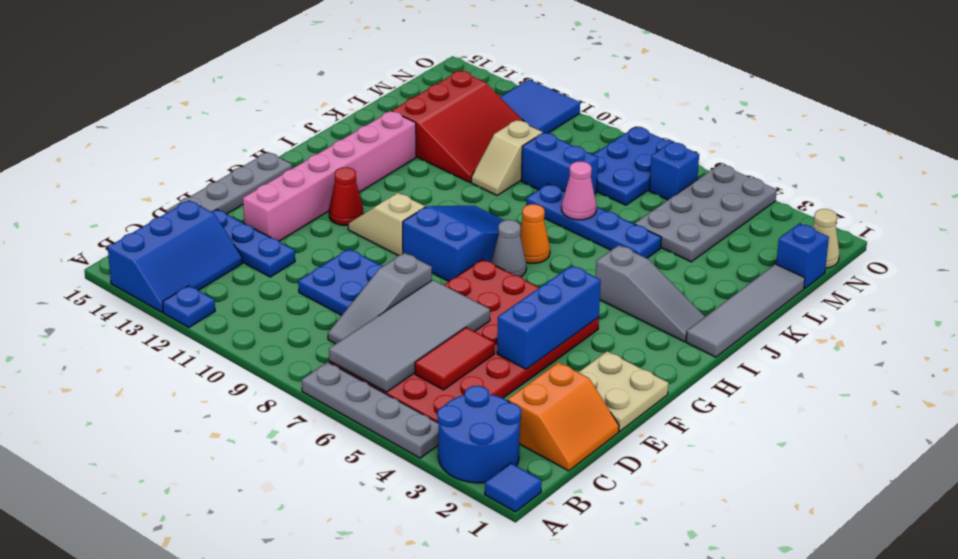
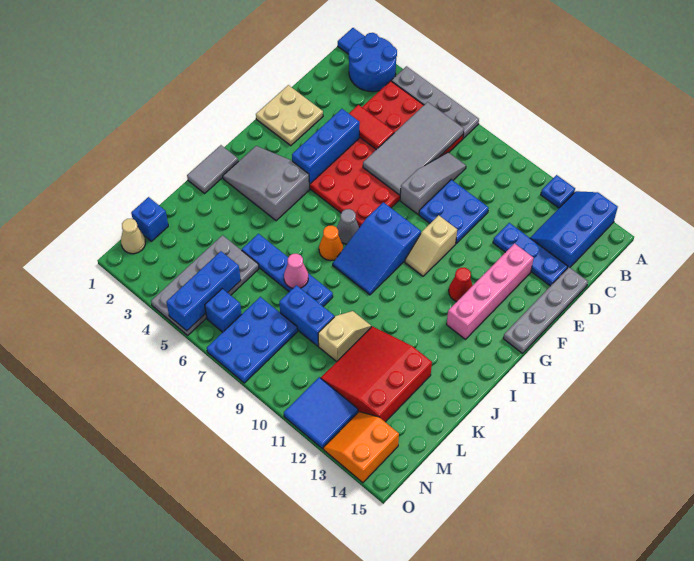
orange slope C1:D2 level 1 top 2 -> orange slope N13:O14 level 1 top 14
red tile C5:D5 level 2 -> red tile D4:D5 level 2
pink brick E13:J13 level 1 -> pink brick E13:H13 level 1
tan slope G10:G11 level 1 top 10 -> tan slope F10:G10 level 1 top F
grey tile I1:L1 level 1 -> grey tile I1:J1 level 1
grey slope I2:I4 level 1 top 4 -> grey slope H2:I4 level 1 top 4
none -> blue brick M5:O5 level 2

